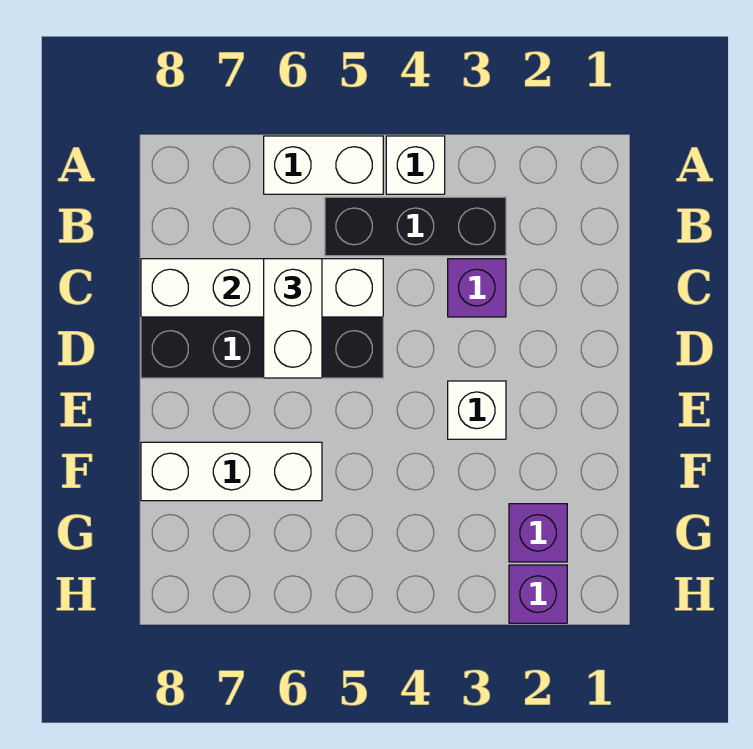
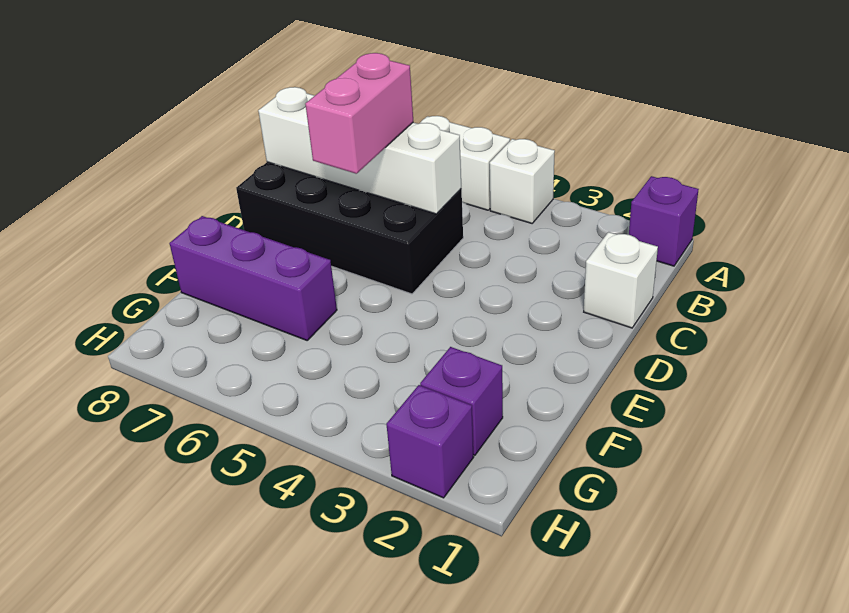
black brick B3:B5 level 1 -> none
purple brick C3 level 1 -> purple brick A1 level 1
white brick C6:D6 level 3 -> pink brick C6:D6 level 3
white brick E3 level 1 -> white brick C1 level 1
white brick F6:F8 level 1 -> purple brick F6:F8 level 1

